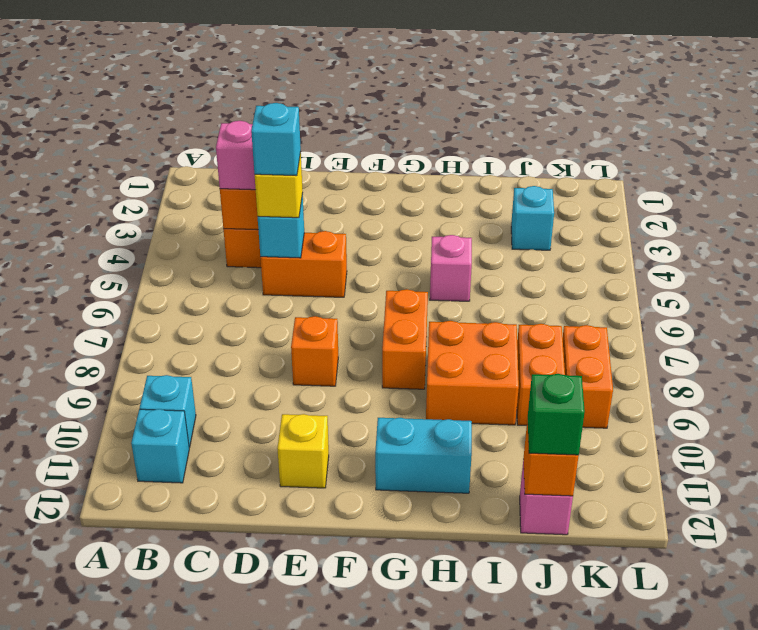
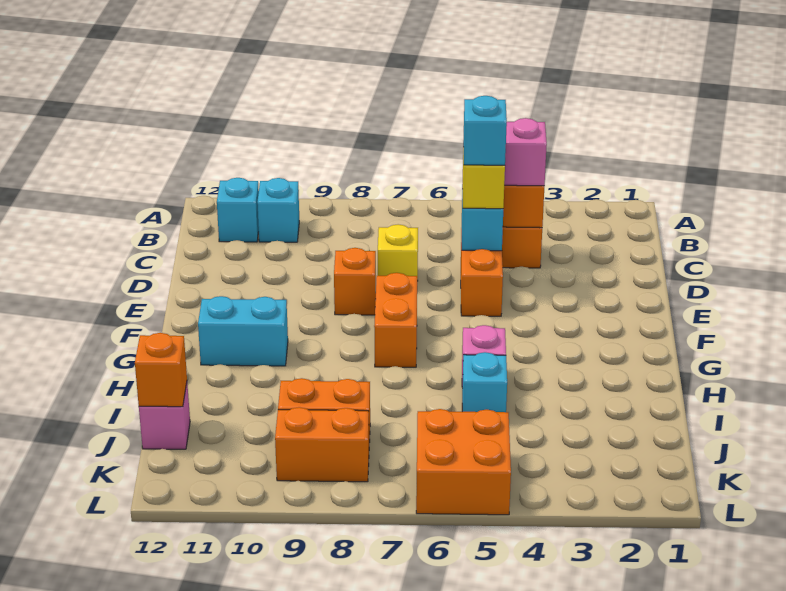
yellow brick E11 level 1 -> yellow brick D7 level 1
orange brick G7:G8 level 1 -> orange brick F7:G7 level 1
cyan brick G11:H11 level 1 -> cyan brick G10:G11 level 1
orange brick H8:I9 level 1 -> orange brick K5:L6 level 1
cyan brick J3 level 1 -> cyan brick I5 level 1
green brick J12 level 3 -> none

